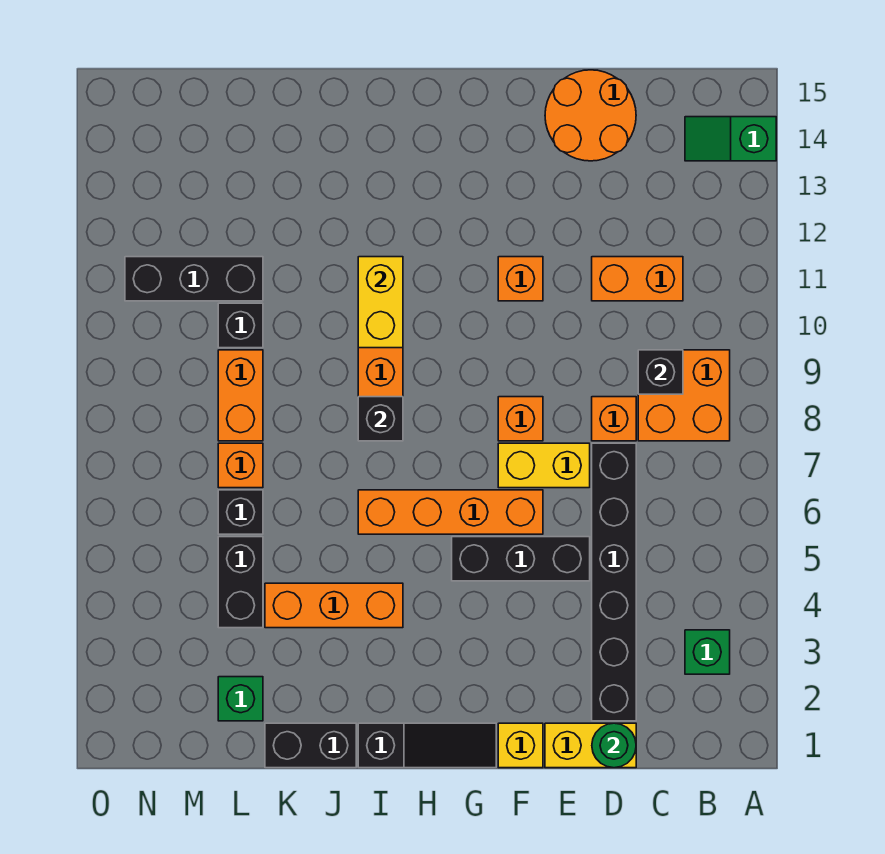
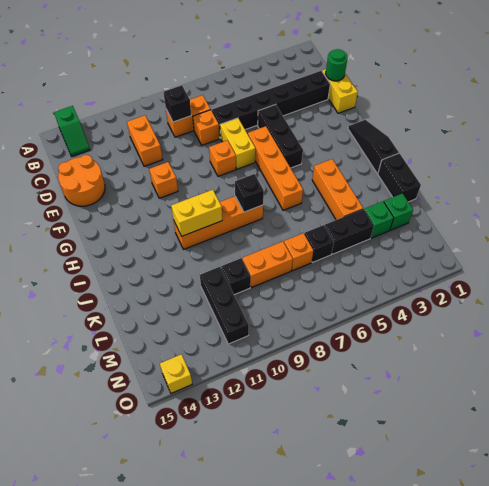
green brick B3 level 1 -> green brick L3 level 1
orange brick B8:C9 level 1 -> orange brick C8:C9 level 1
yellow brick F1 level 1 -> yellow brick O14 level 1

